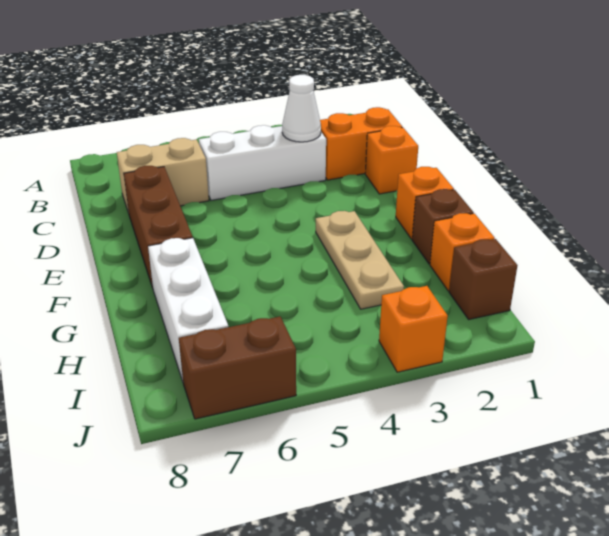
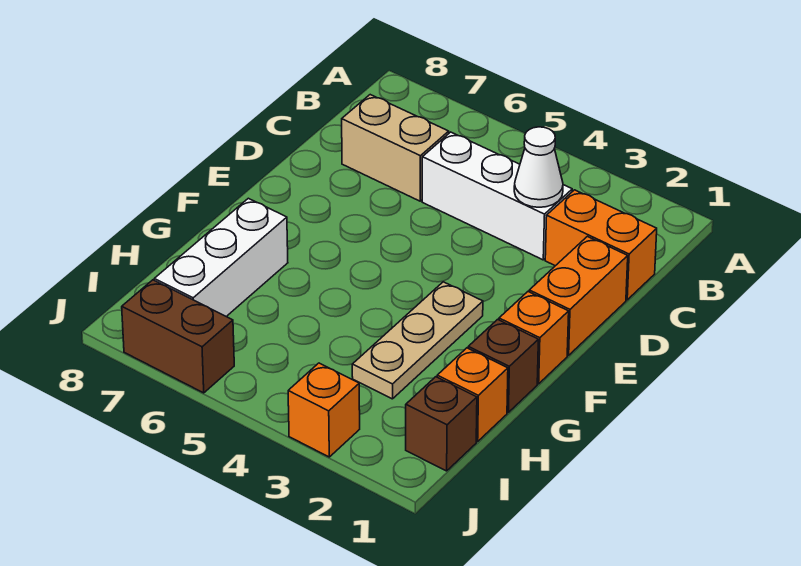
orange brick D1 level 1 -> orange brick D1:E1 level 1
brown brick D7:F7 level 1 -> none

